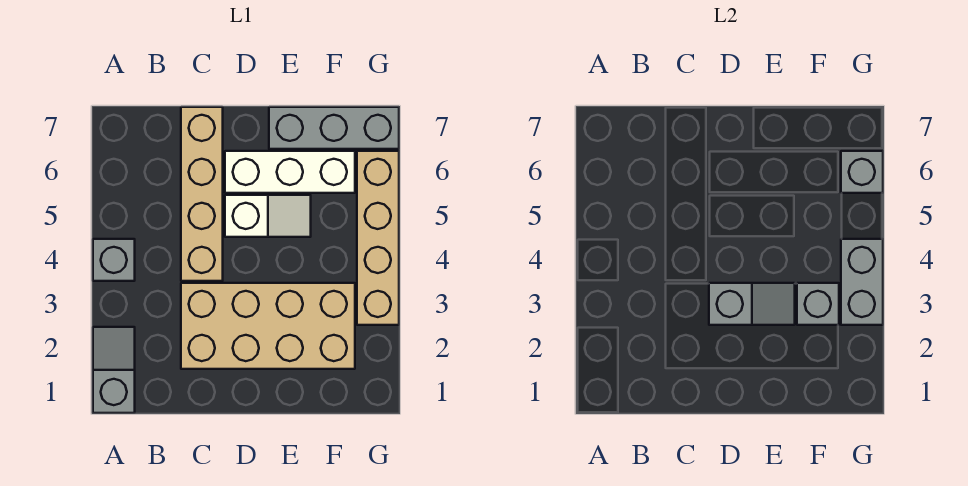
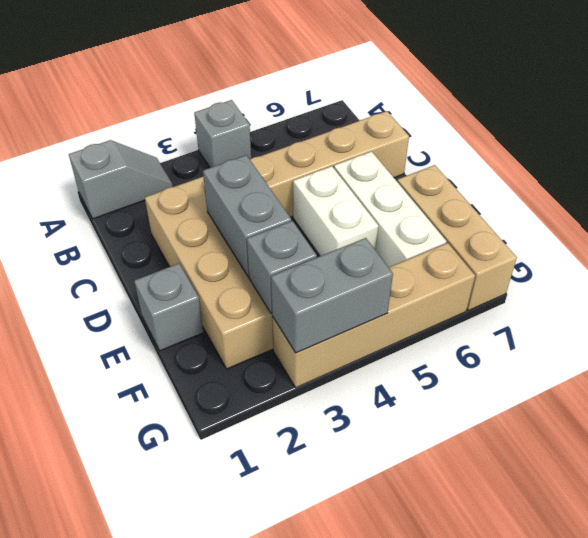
grey slope D3:E3 level 2 top D -> grey brick D3:E3 level 2
white slope D5:E5 level 1 top D -> white brick D5:E5 level 1
grey brick E7:G7 level 1 -> tan brick E7:G7 level 1
grey brick G6 level 2 -> grey brick E1 level 1

